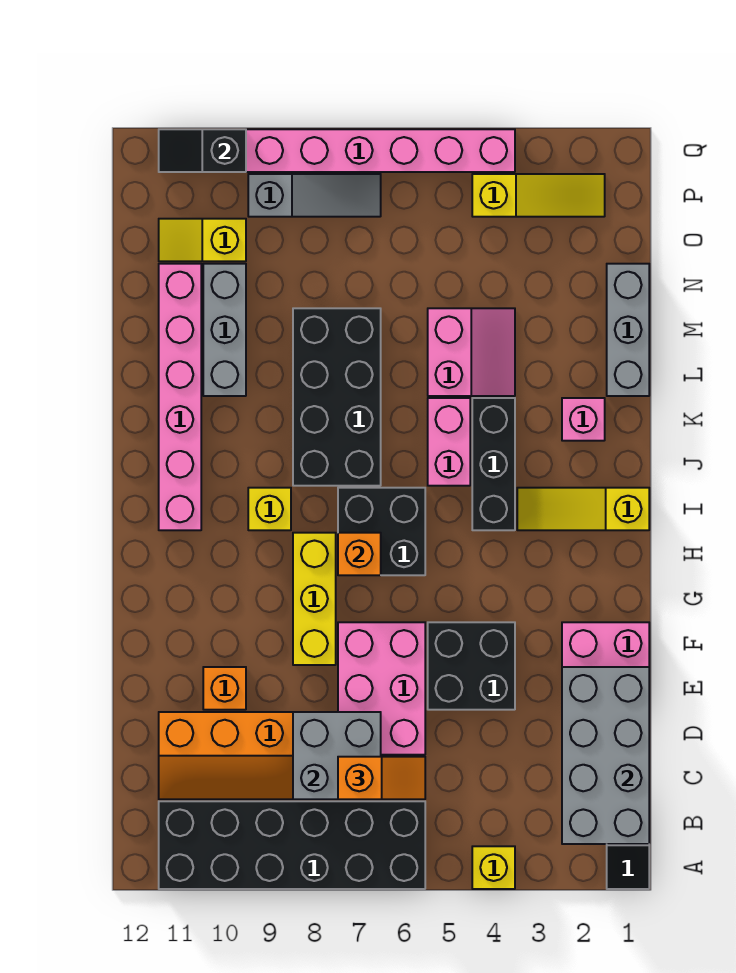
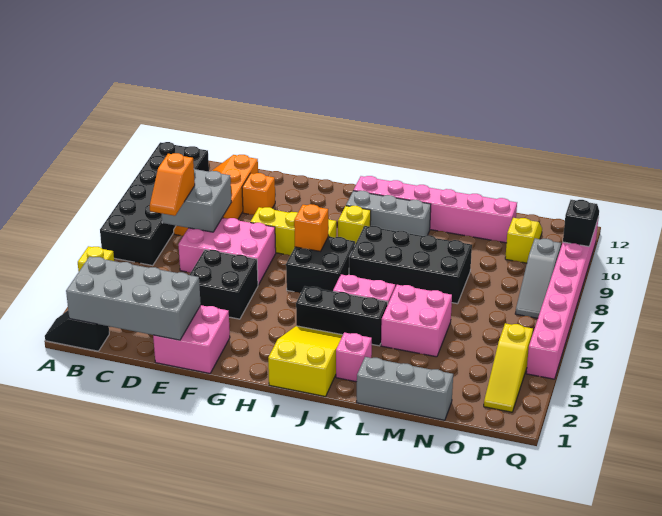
yellow slope I1:I3 level 1 top 1 -> yellow slope I1:J3 level 1 top 1
pink slope L4:M5 level 1 top 5 -> pink brick L4:M5 level 1
grey brick L10:N10 level 1 -> grey brick I10:K10 level 1

